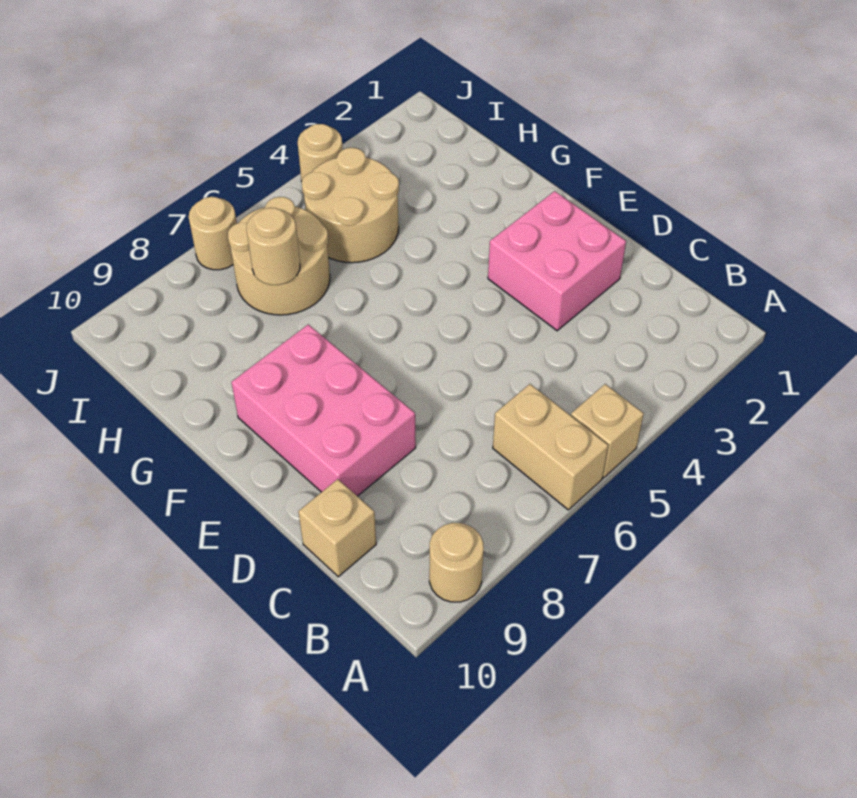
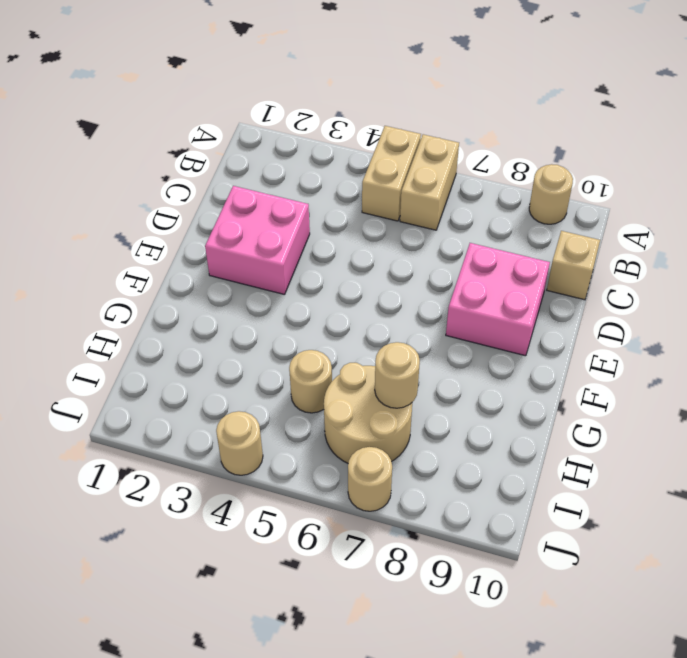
tan brick A5 level 1 -> tan brick A5:B5 level 1
pink brick D8:F9 level 1 -> pink brick D8:E9 level 1
tan round brick H4:I5 level 1 -> tan round brick H5 level 1

